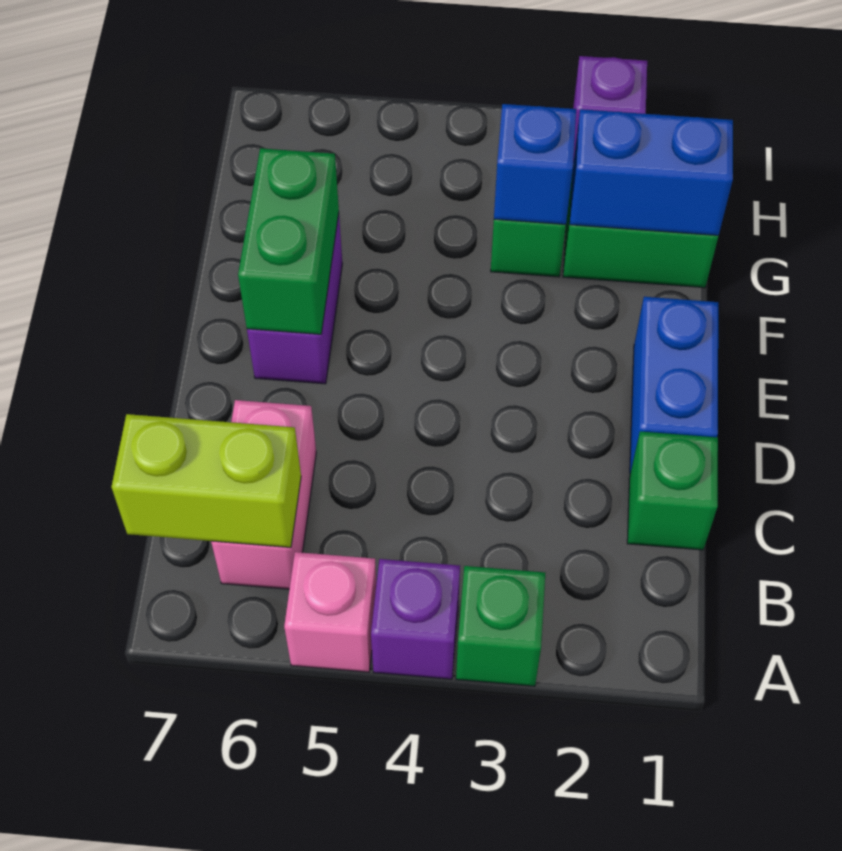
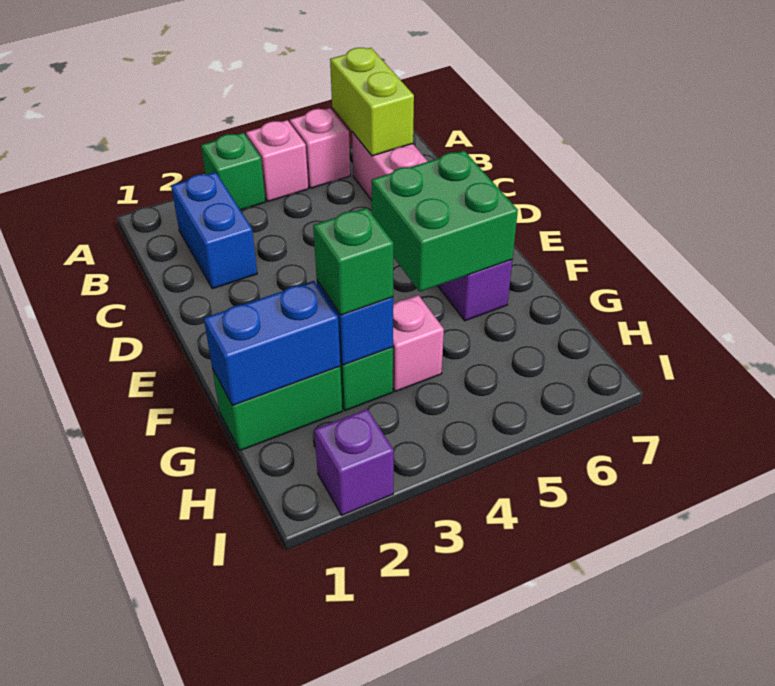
purple brick A4 level 1 -> pink brick A4 level 1
lime brick B6:B7 level 2 -> lime brick A6:B6 level 2
green brick C1 level 1 -> green brick G3 level 3
blue brick D1:E1 level 1 -> blue brick B2:C2 level 1
green brick E6:F6 level 2 -> green brick E5:F6 level 2
none -> pink brick G4 level 1

